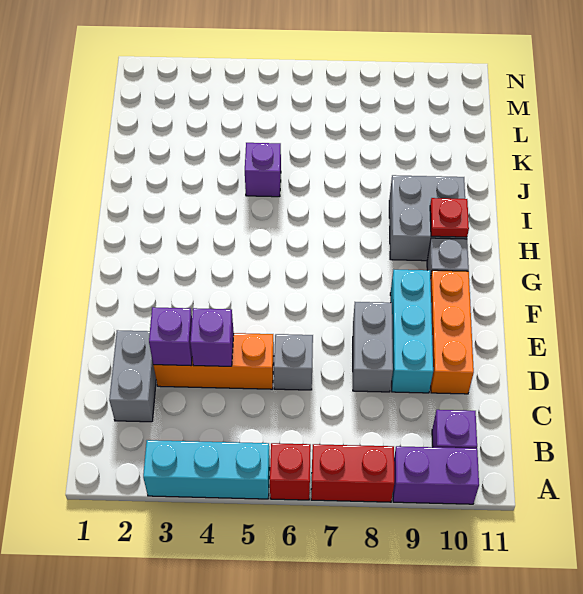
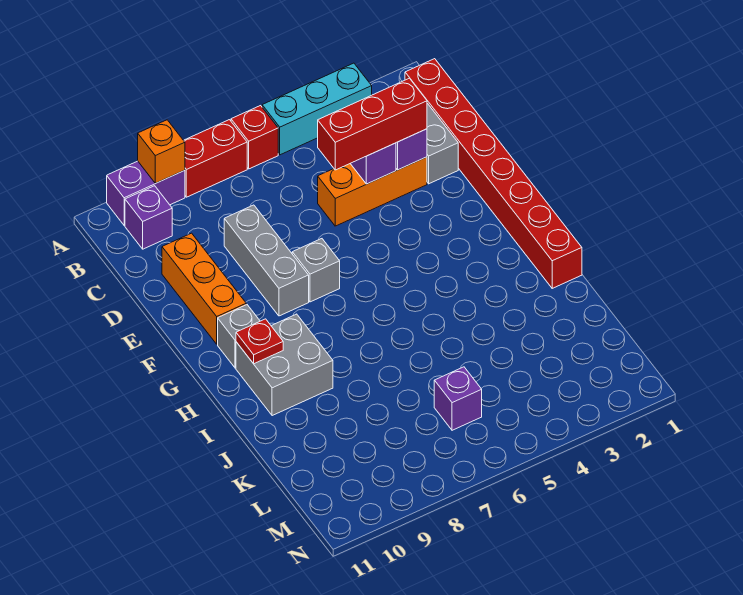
none -> orange brick A9 level 2
none -> red brick B1:I1 level 1
none -> red brick D3:D5 level 3
grey brick D6 level 1 -> grey brick F7 level 1
grey brick D8:E8 level 1 -> grey brick D8:F8 level 1
cyan brick D9:F9 level 1 -> none
purple brick J5 level 1 -> purple brick L6 level 1

